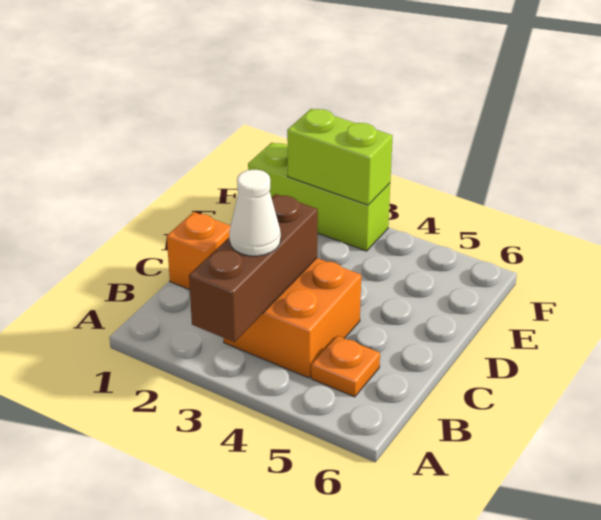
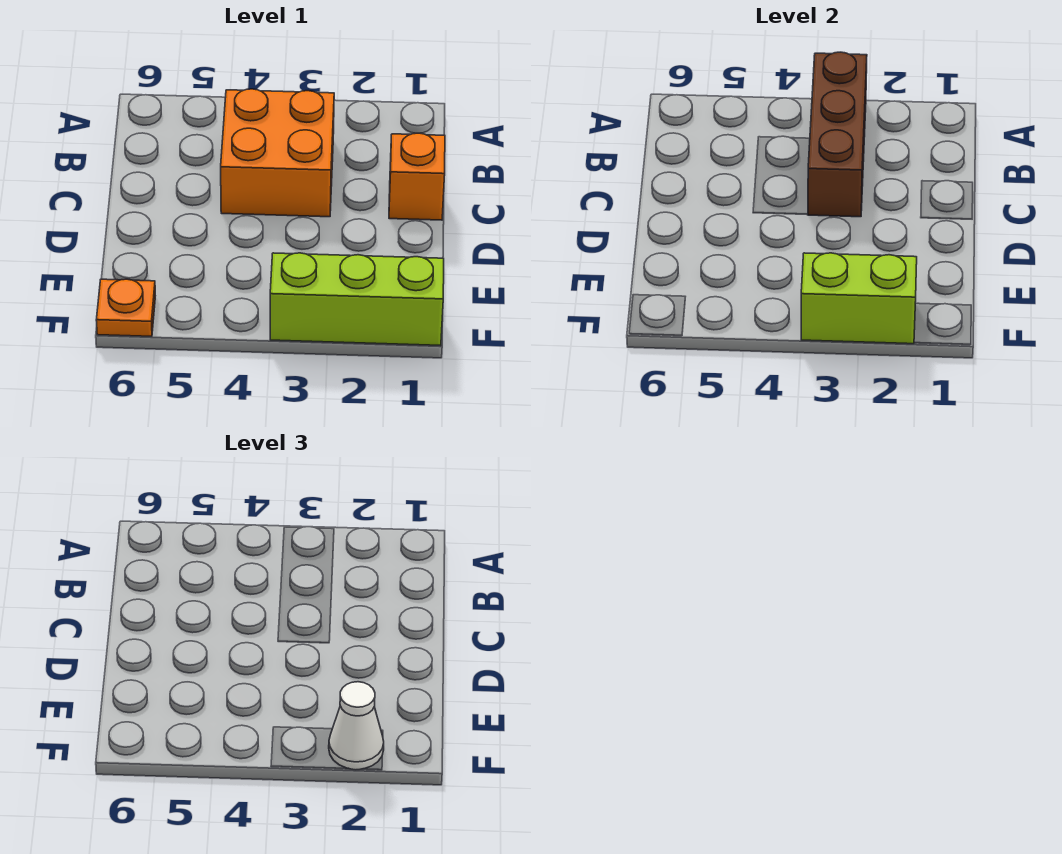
white cone B3 level 3 -> white cone F2 level 3
orange plate B5 level 1 -> orange plate F6 level 1

